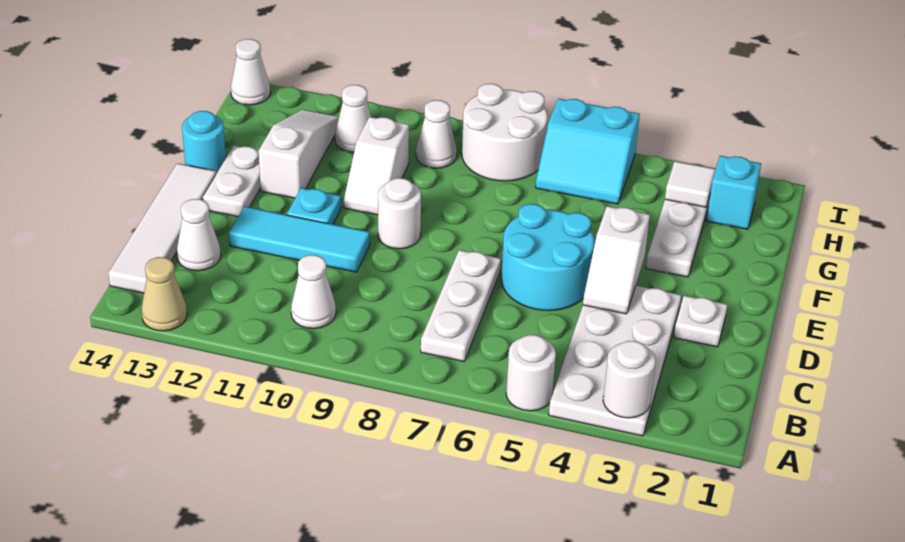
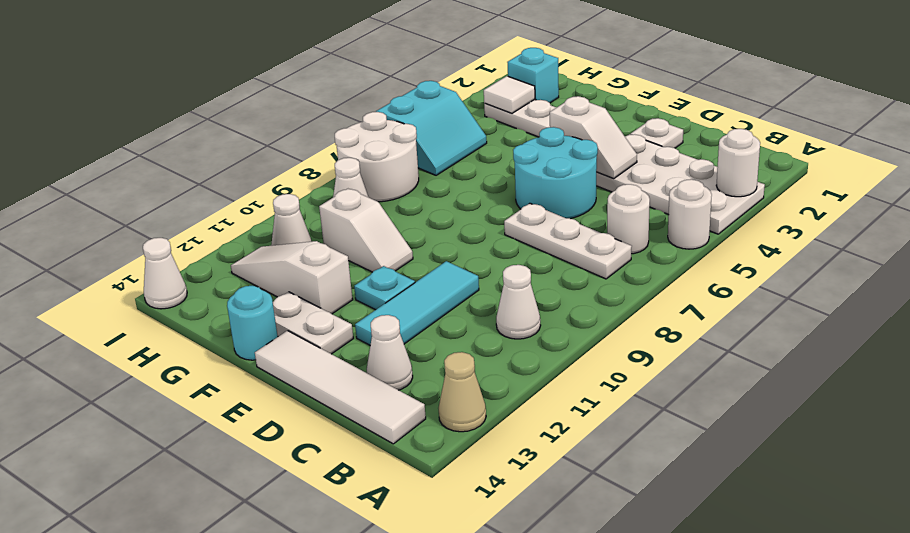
white round brick E9 level 1 -> white round brick B6 level 1

